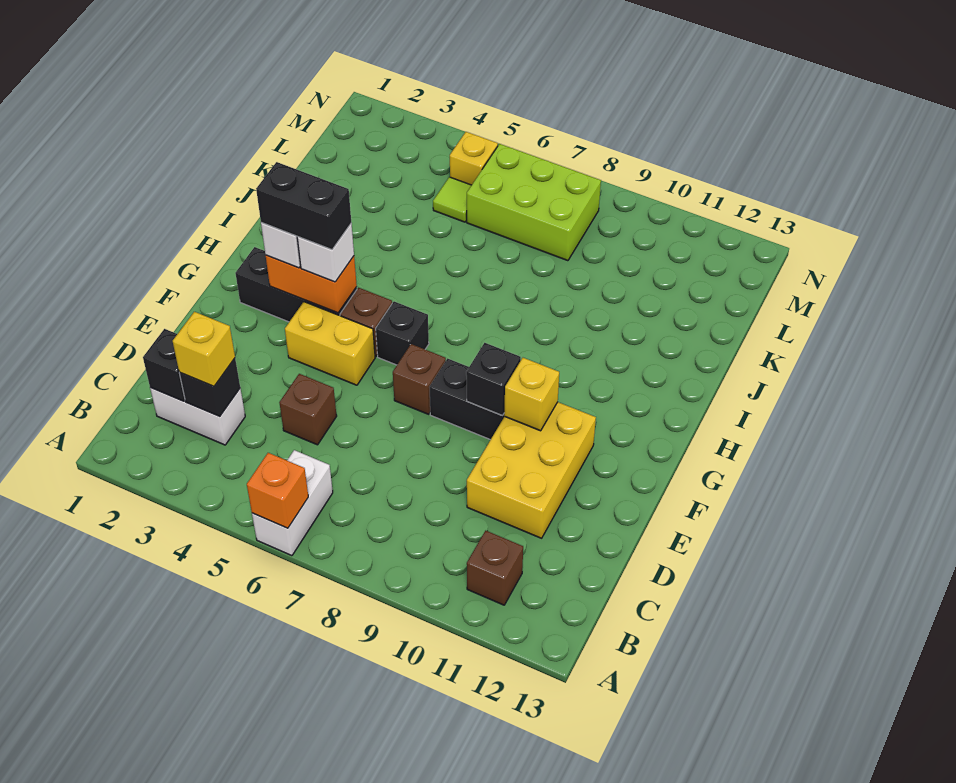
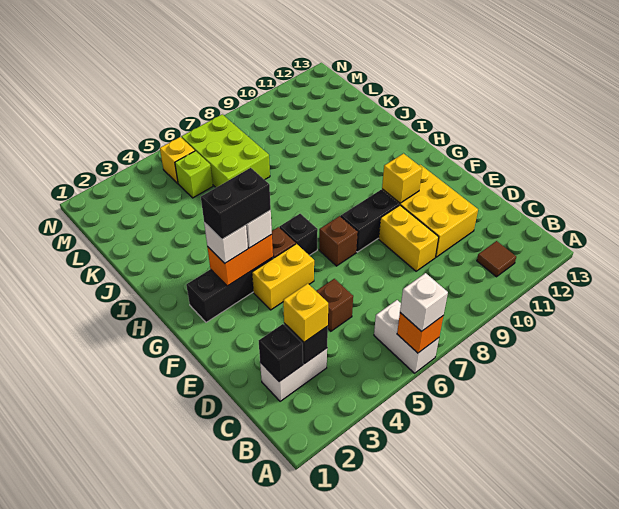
none -> white brick A6 level 3
brown brick B11 level 1 -> brown tile B11 level 1
none -> yellow brick D9:E9 level 1
black brick F9 level 2 -> none
lime tile L5 level 1 -> lime brick L5 level 1
lime brick L6:M8 level 1 -> lime brick K6:M7 level 1

